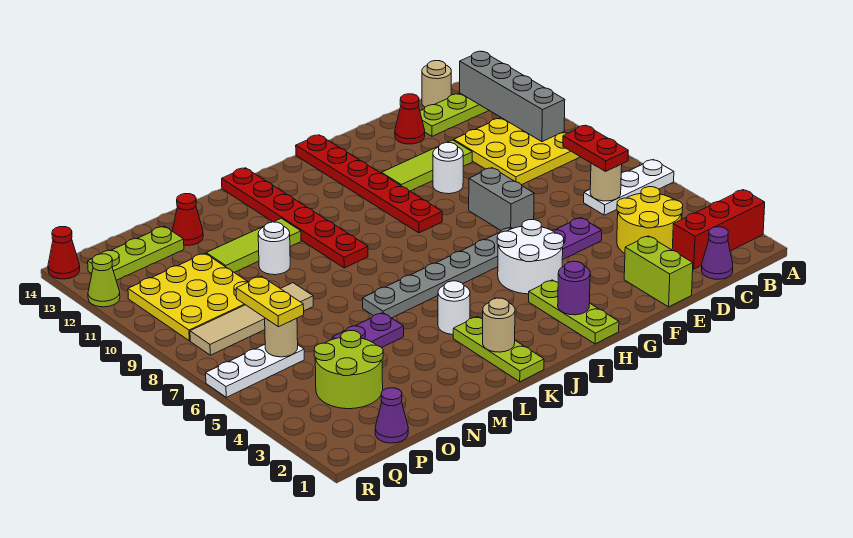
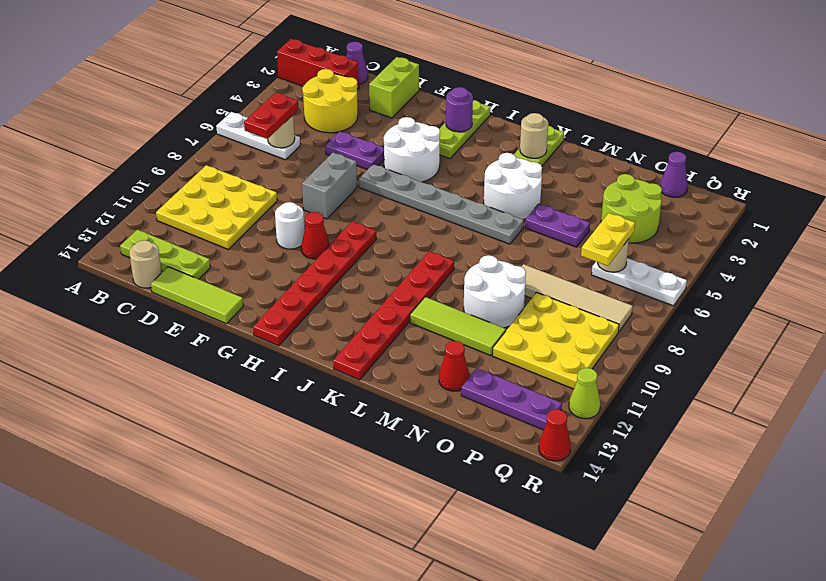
grey brick B10:B13 level 2 -> none
lime tile E11:G11 level 1 -> lime tile D14:F14 level 1
red cone E13 level 1 -> red cone G10 level 1
white round brick K4 level 1 -> white round brick K4:L5 level 1
white round brick M10 level 1 -> white round brick M9:N10 level 1
lime plate O13:Q13 level 1 -> purple plate O13:Q13 level 1

